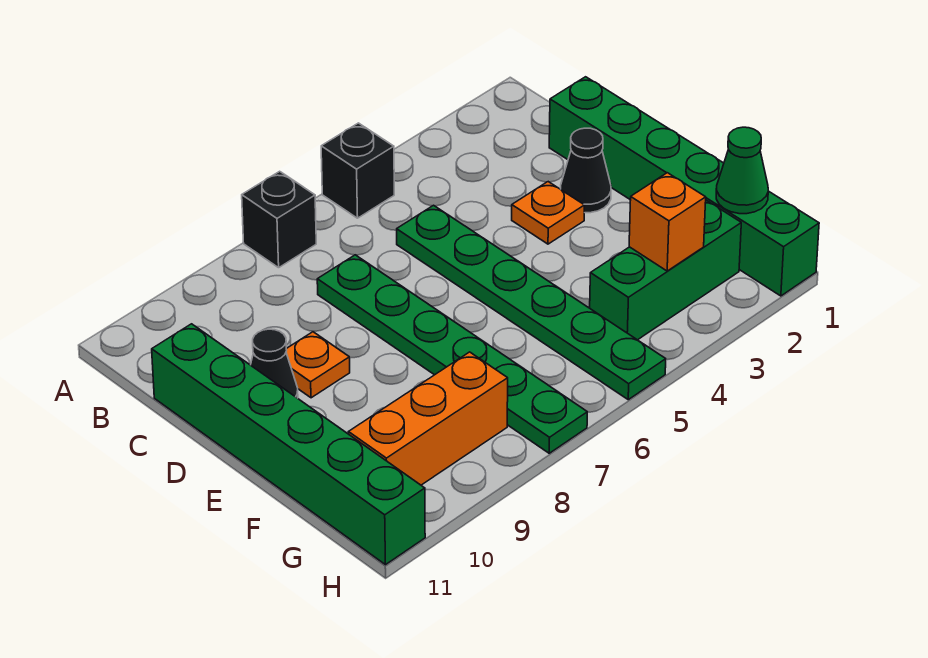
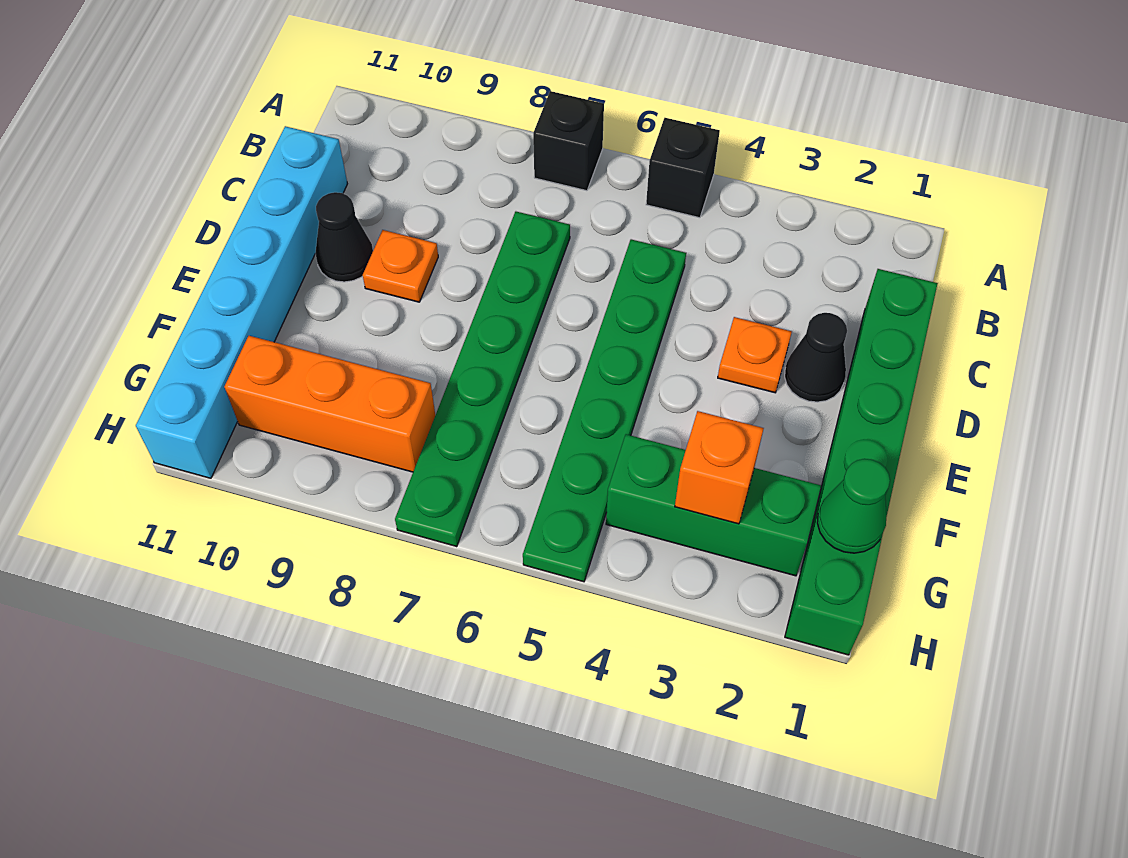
green brick C11:H11 level 1 -> cyan brick C11:H11 level 1

